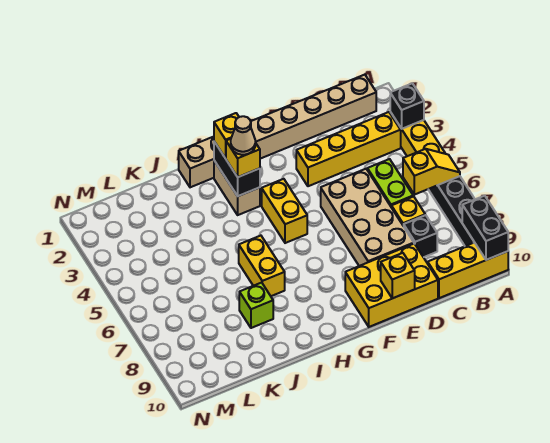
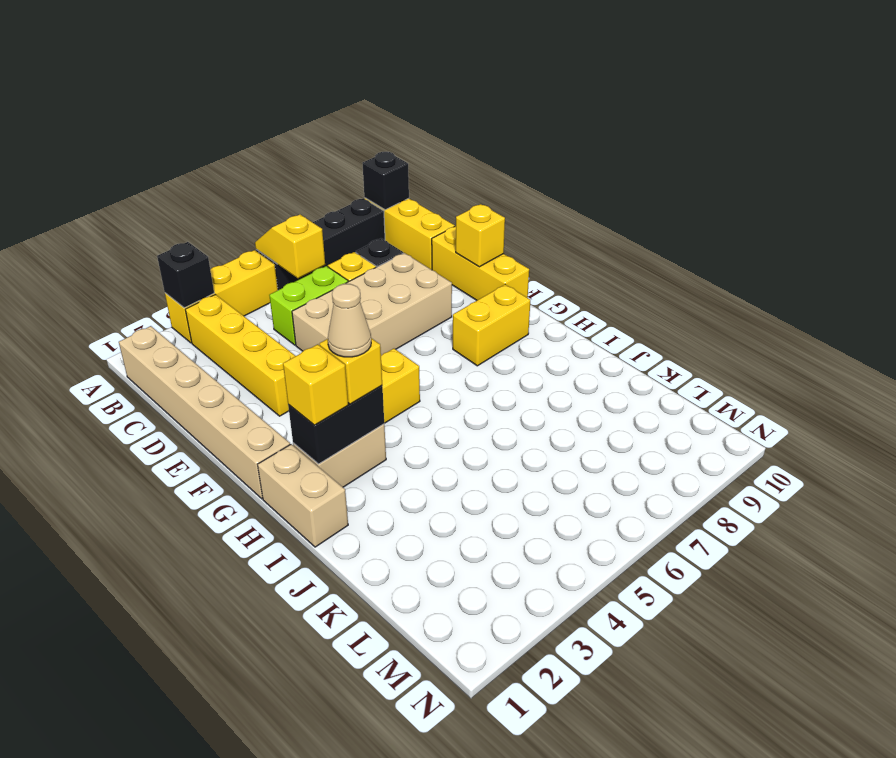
black brick A9:A10 level 2 -> black brick A10 level 2
yellow brick D9:F10 level 1 -> yellow brick D10:F10 level 1
yellow brick I6:I7 level 1 -> yellow brick G8:G9 level 1
lime brick J8 level 1 -> none

